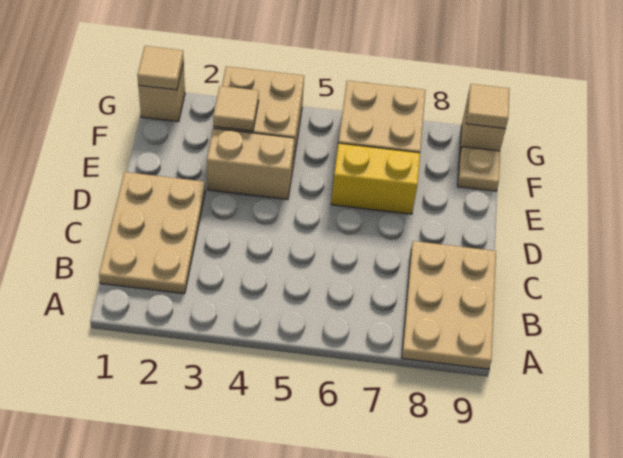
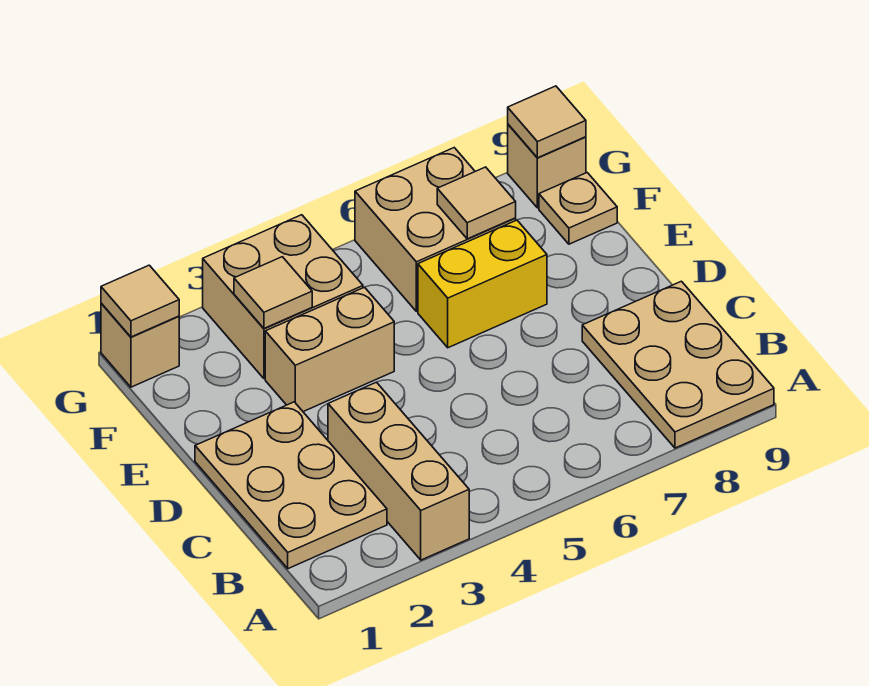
none -> tan brick A3:C3 level 1
none -> tan tile F7 level 2

